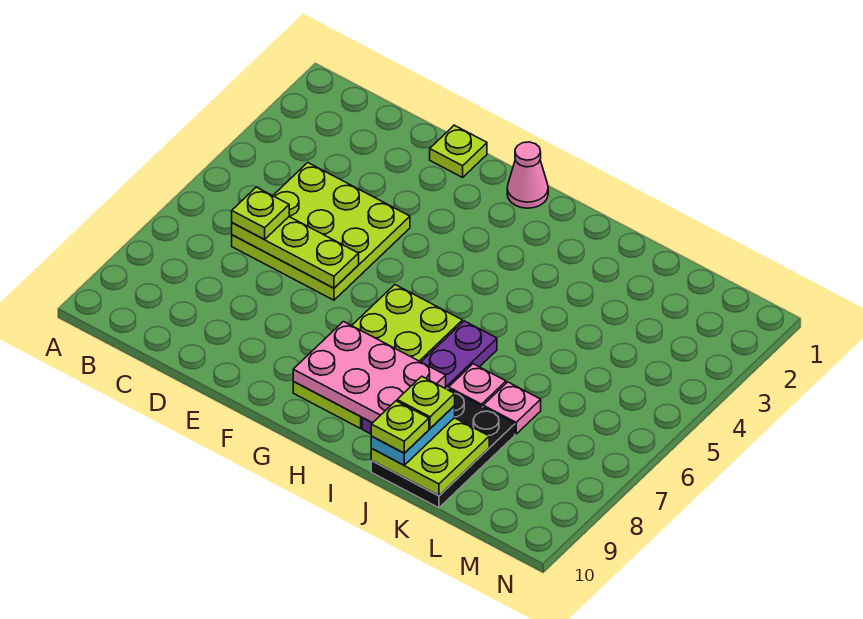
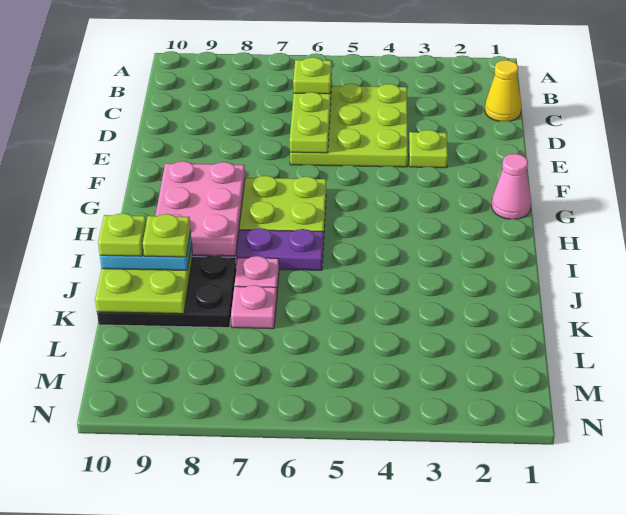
none -> yellow cone C1 level 1
lime plate E1 level 1 -> lime plate E3 level 1

